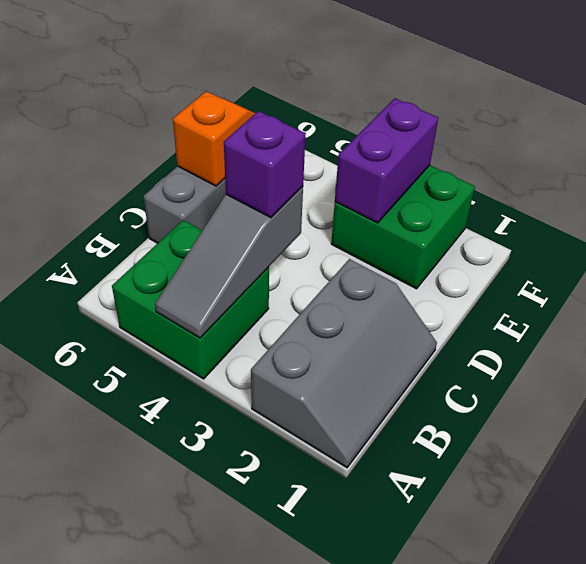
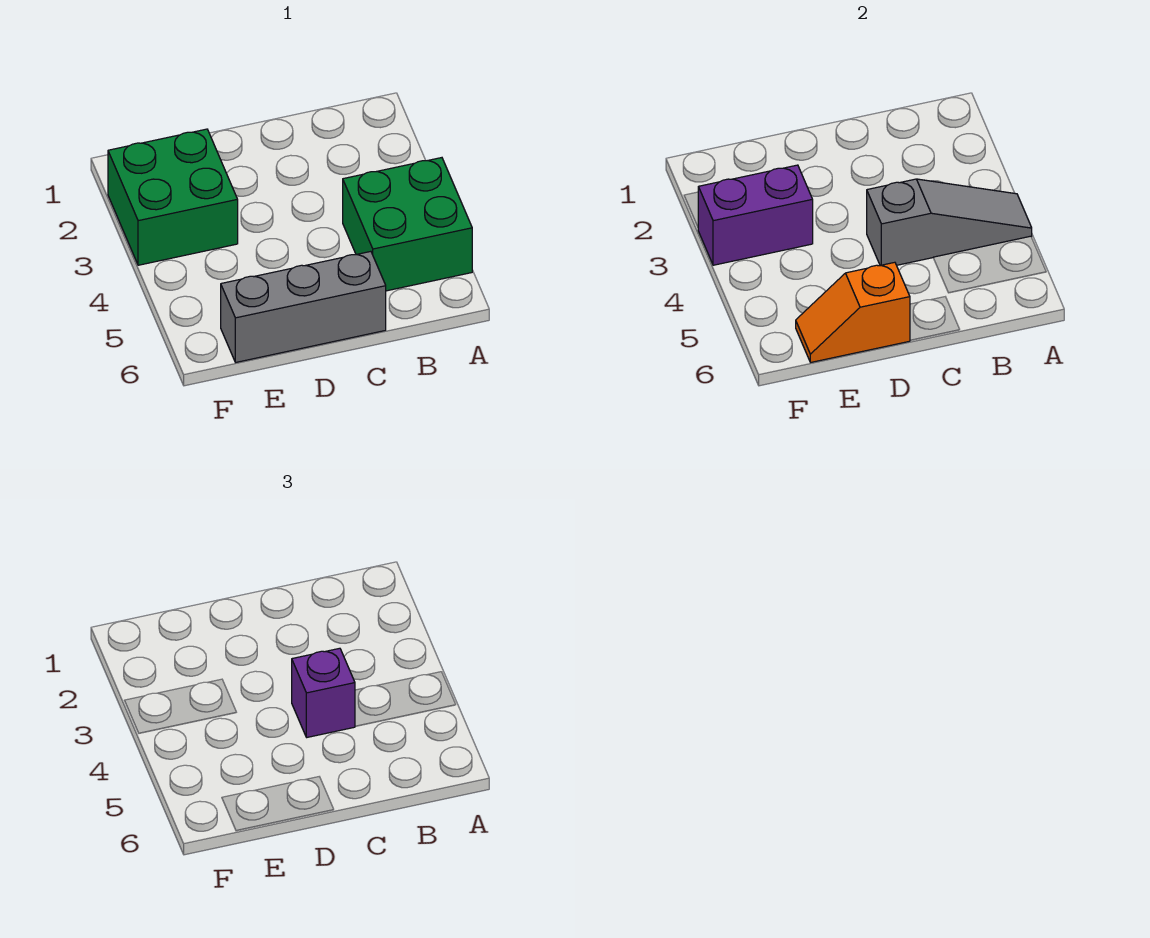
grey slope A1:C2 level 1 top 2 -> none

